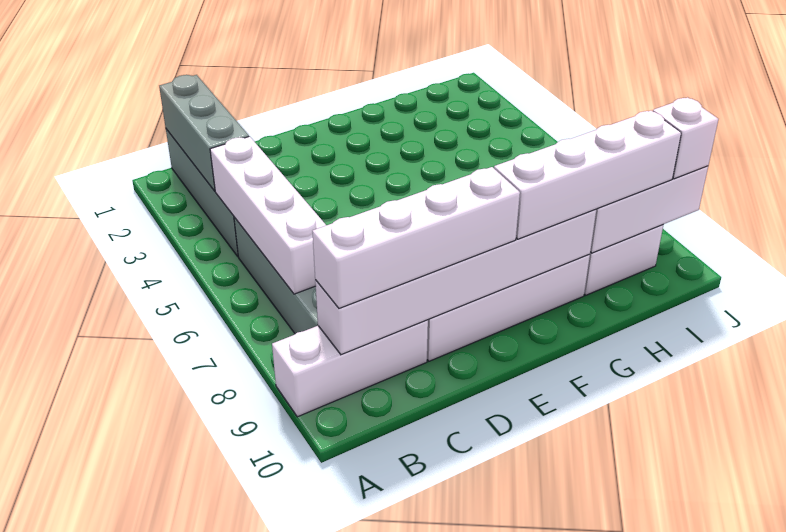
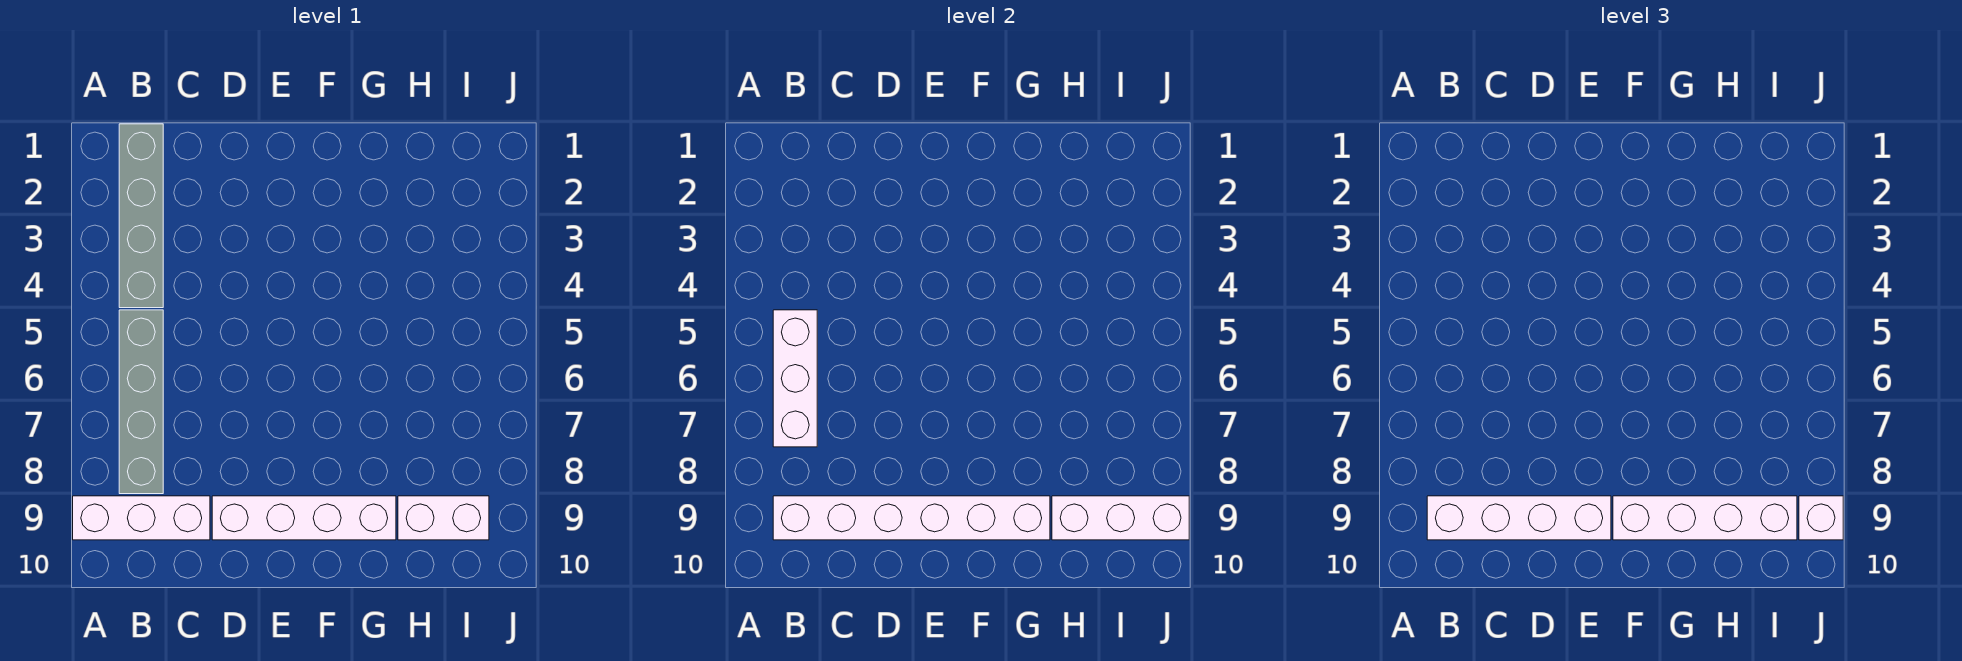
grey brick B1:B3 level 2 -> none
white brick B4:B7 level 2 -> white brick B5:B7 level 2

